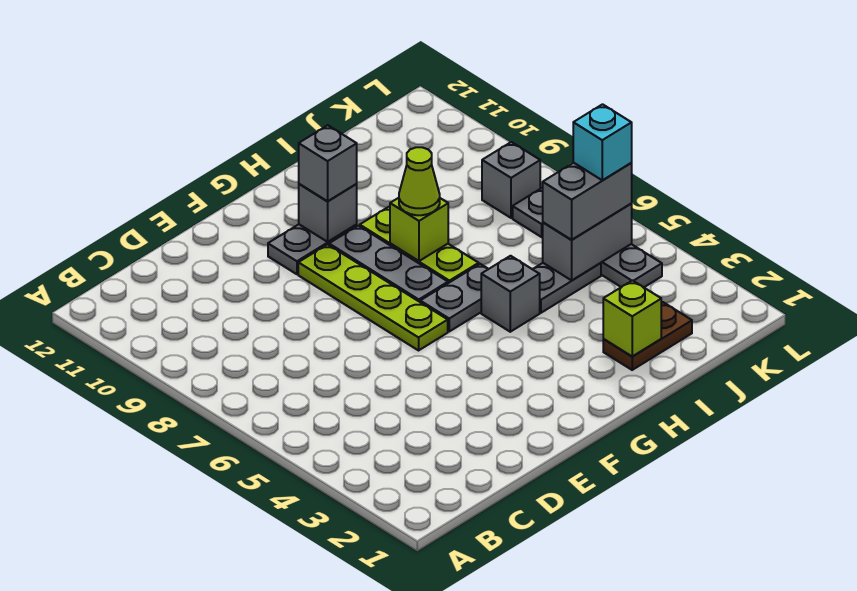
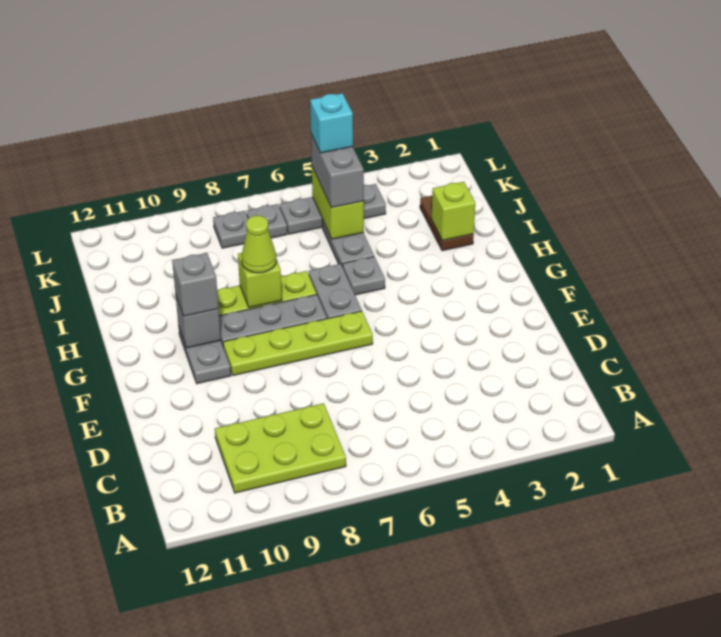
none -> lime plate B8:C10 level 1
grey brick H5 level 1 -> grey plate H5 level 1
grey brick J5:K5 level 2 -> lime brick J5:K5 level 2
grey brick K8 level 1 -> grey plate K8 level 1

